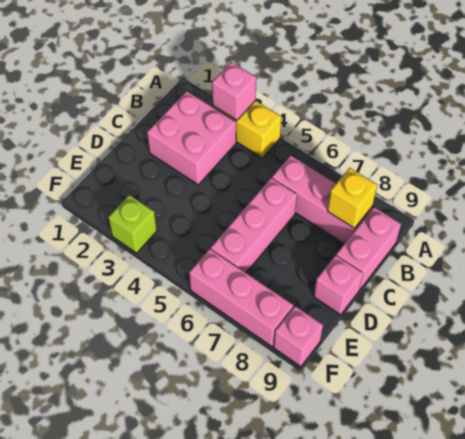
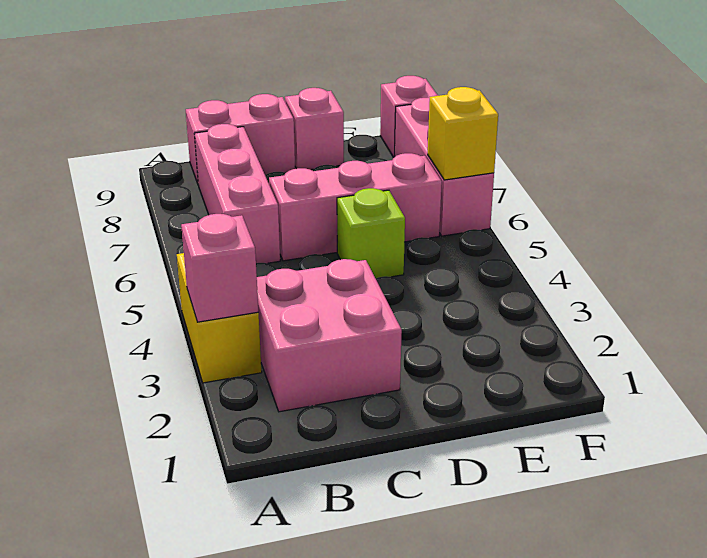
yellow brick B8 level 2 -> yellow brick F6 level 2
lime brick F3 level 1 -> lime brick D5 level 1

